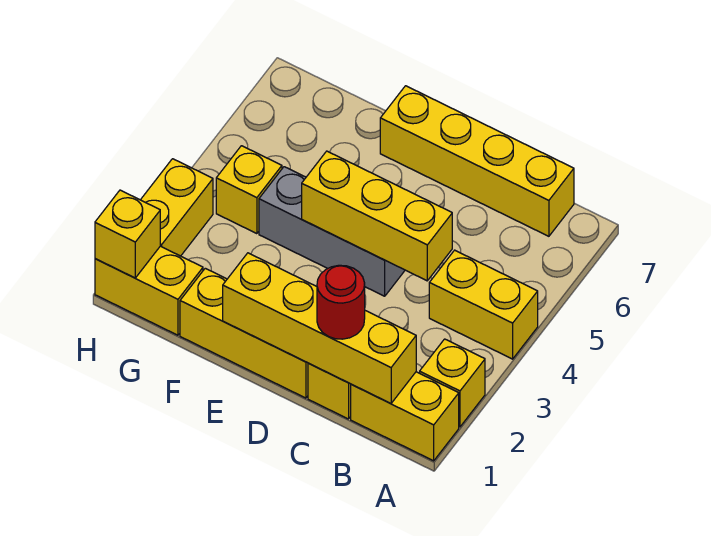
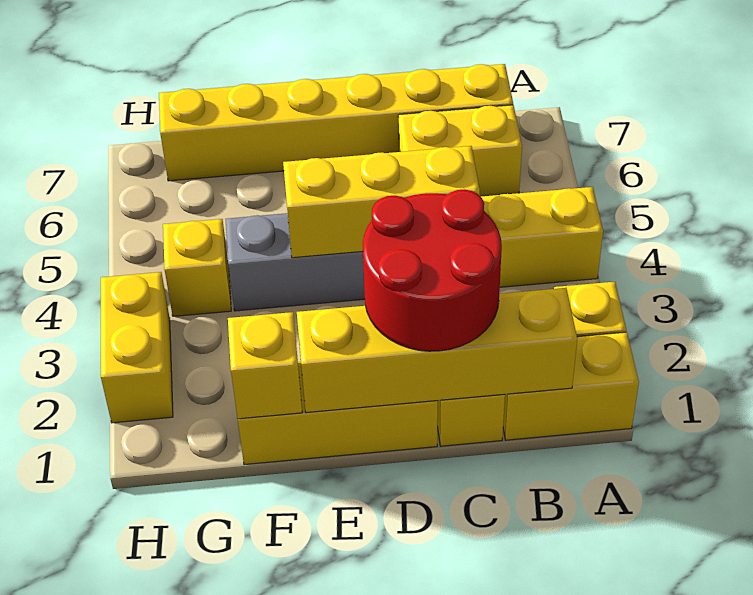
yellow brick B7:E7 level 1 -> yellow brick B7:G7 level 1
red round brick C1 level 3 -> red round brick C1:D2 level 3
yellow brick G1:H1 level 1 -> yellow brick B6:C6 level 1
yellow brick H1 level 2 -> yellow brick F1 level 2

